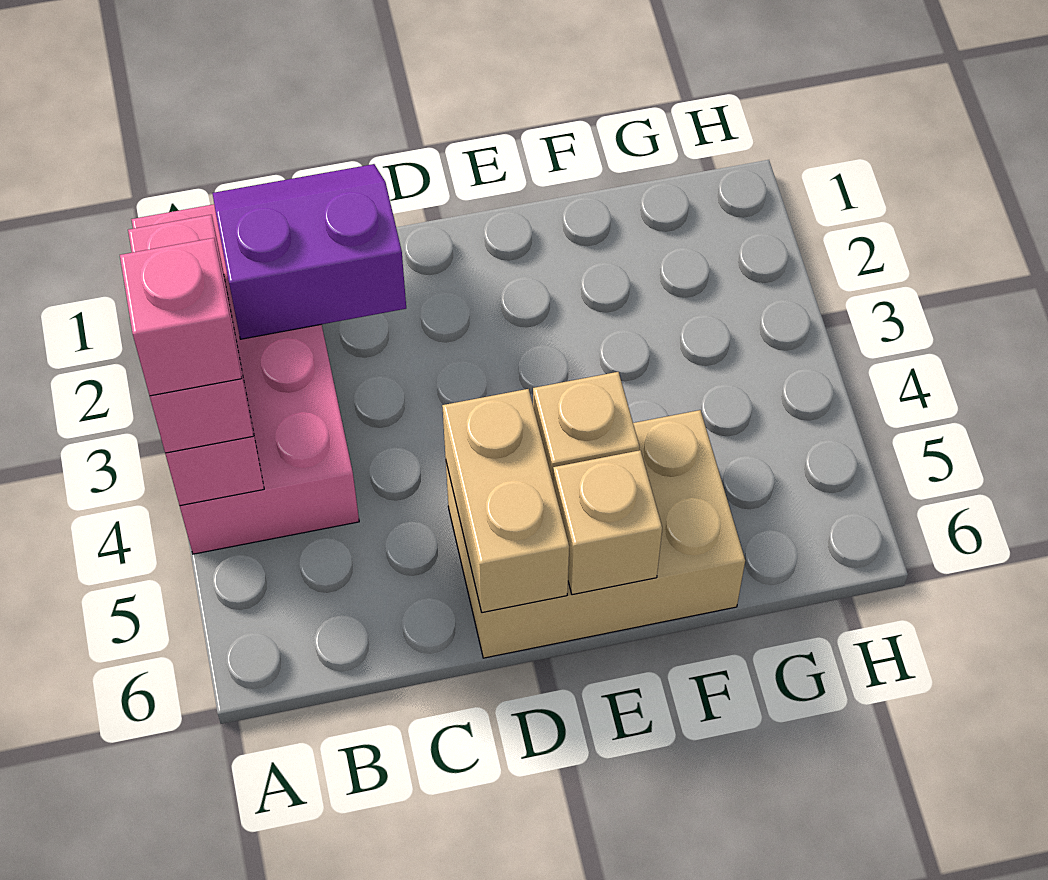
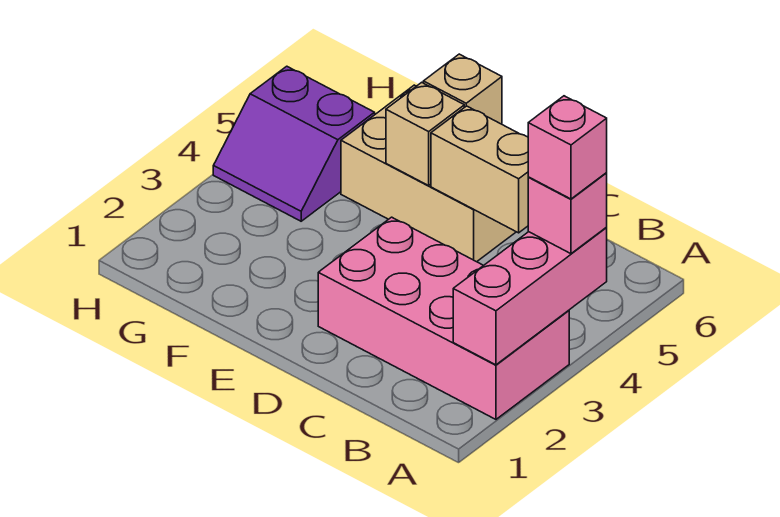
pink brick A1:B4 level 1 -> pink brick A2:D3 level 1
purple slope B1:C2 level 2 top 2 -> purple slope G4:H5 level 1 top 5
tan brick D5:D6 level 2 -> tan brick C5:D5 level 2

